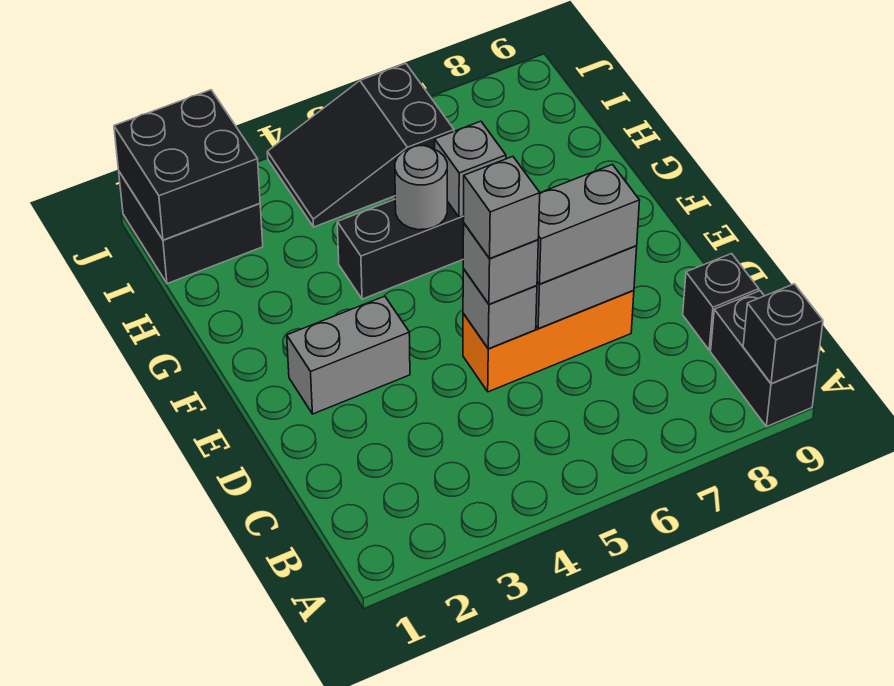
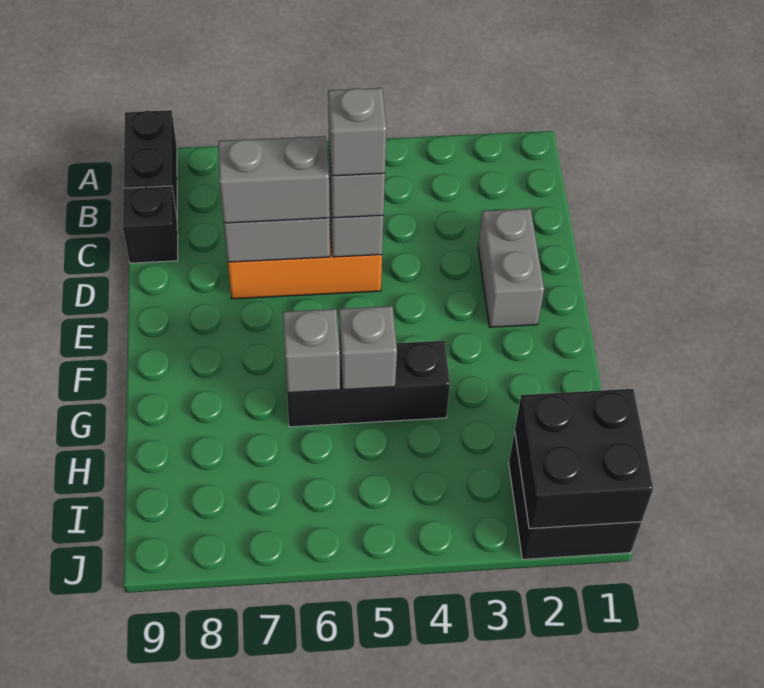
black brick A9 level 2 -> none
grey brick E2:E3 level 1 -> grey brick D2:E2 level 1
grey round brick G5 level 2 -> grey brick G5 level 2
black slope I4:J6 level 1 top 6 -> none

